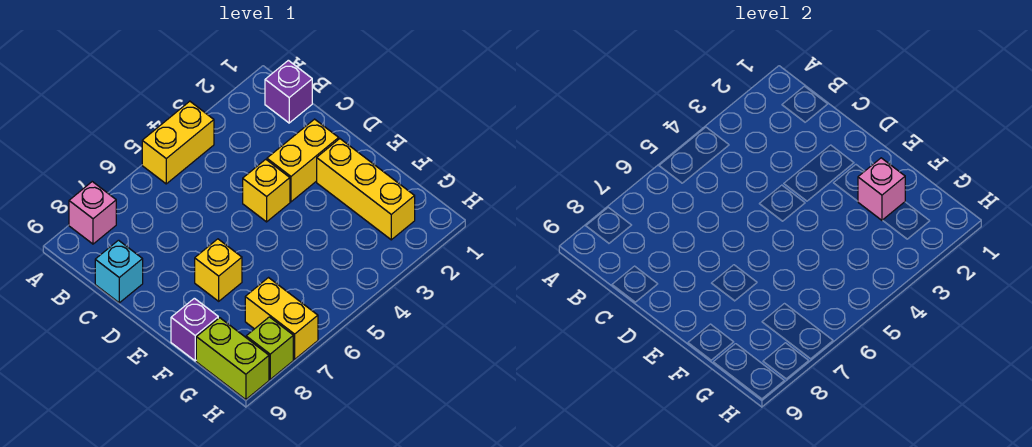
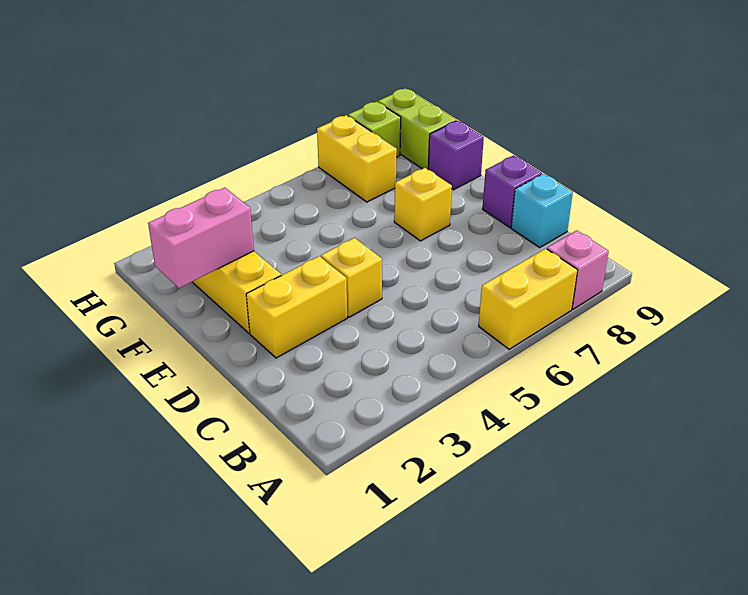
yellow brick A4:A5 level 1 -> yellow brick A6:A7 level 1
purple brick B1 level 1 -> purple brick D9 level 1
pink brick F2 level 2 -> pink brick F1:F2 level 2

